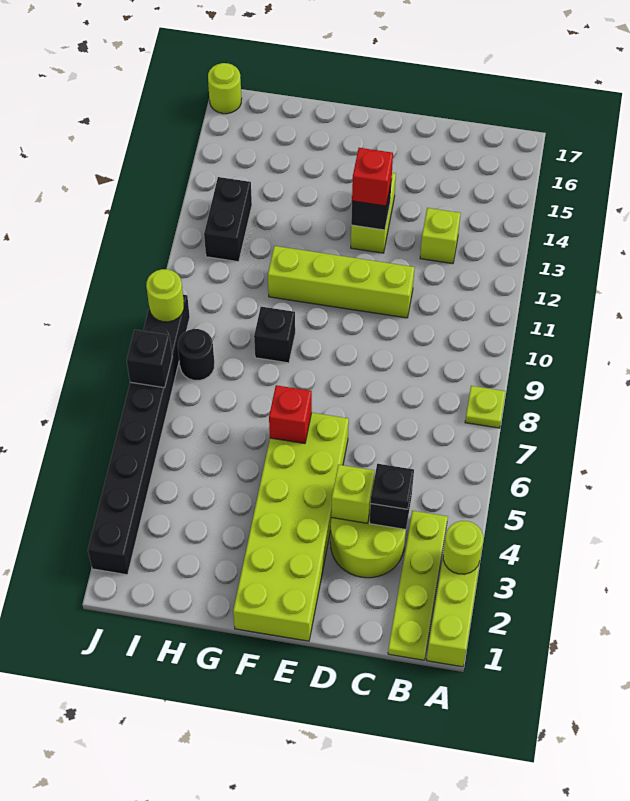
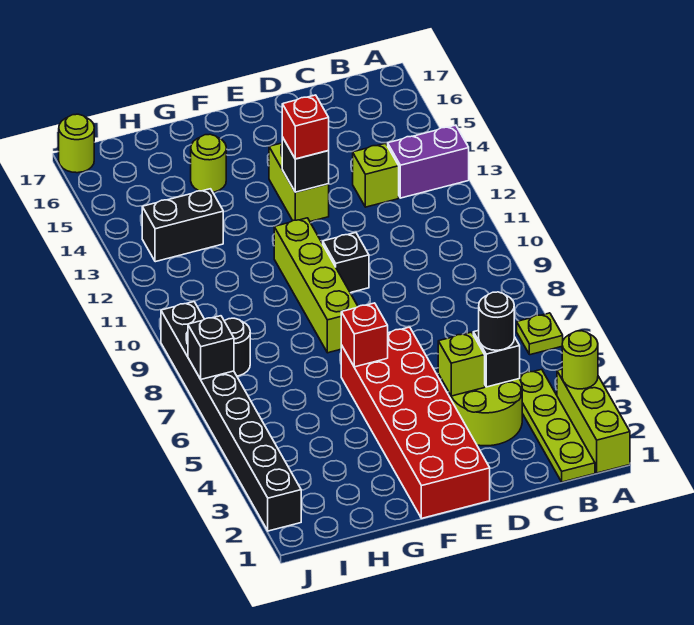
lime plate A8 level 1 -> lime plate A6 level 1
none -> purple brick A13:B13 level 1
black plate C4 level 3 -> black round brick C4 level 3
lime brick D11:G11 level 1 -> lime brick F8:F11 level 1
lime brick E1:F6 level 1 -> red brick E1:F6 level 1
black brick G9 level 1 -> black brick E10 level 1
black brick I12:I13 level 1 -> black brick H13:I13 level 1
lime round brick J9 level 2 -> lime round brick G15 level 1

